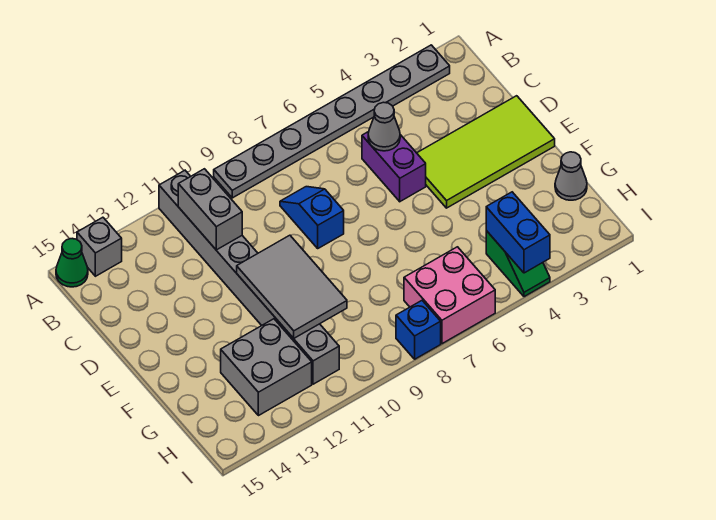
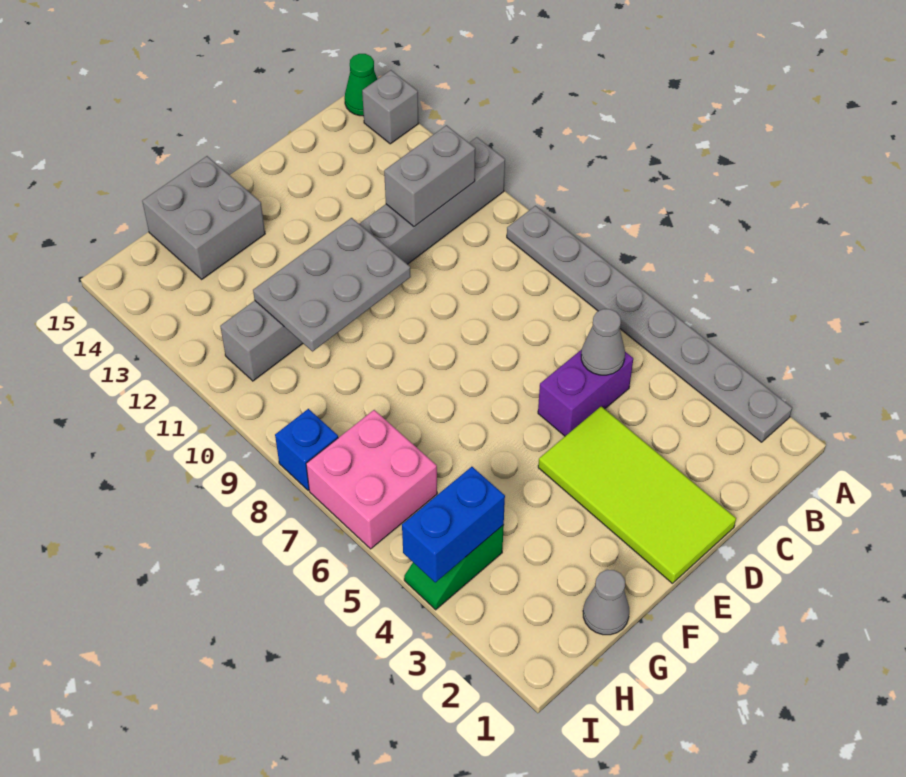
blue slope C8:D8 level 1 top D -> none
grey tile E10:G11 level 2 -> grey plate E10:G11 level 2
grey brick G12:H13 level 1 -> grey brick F14:G15 level 1

